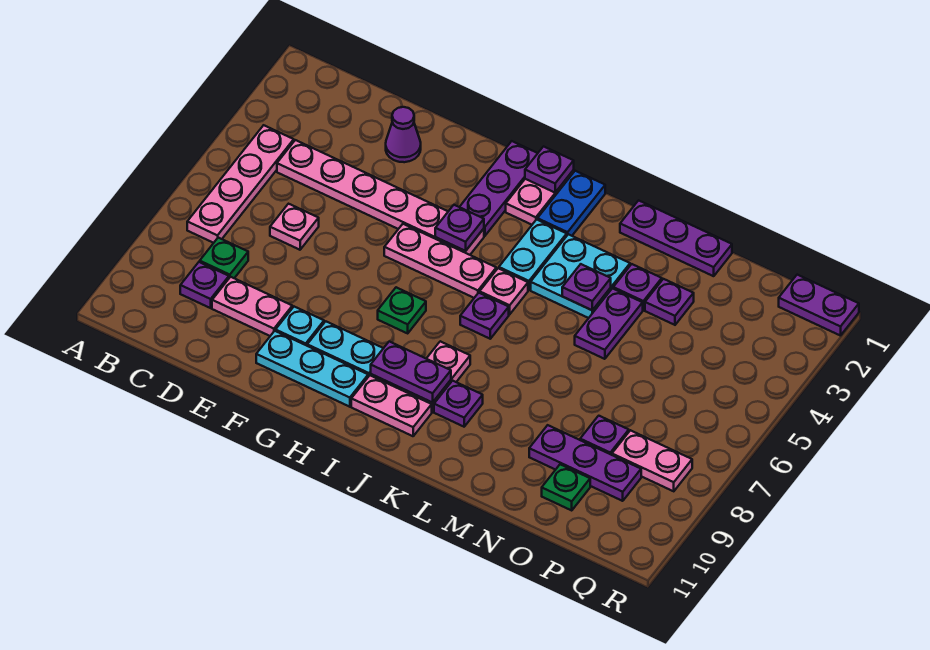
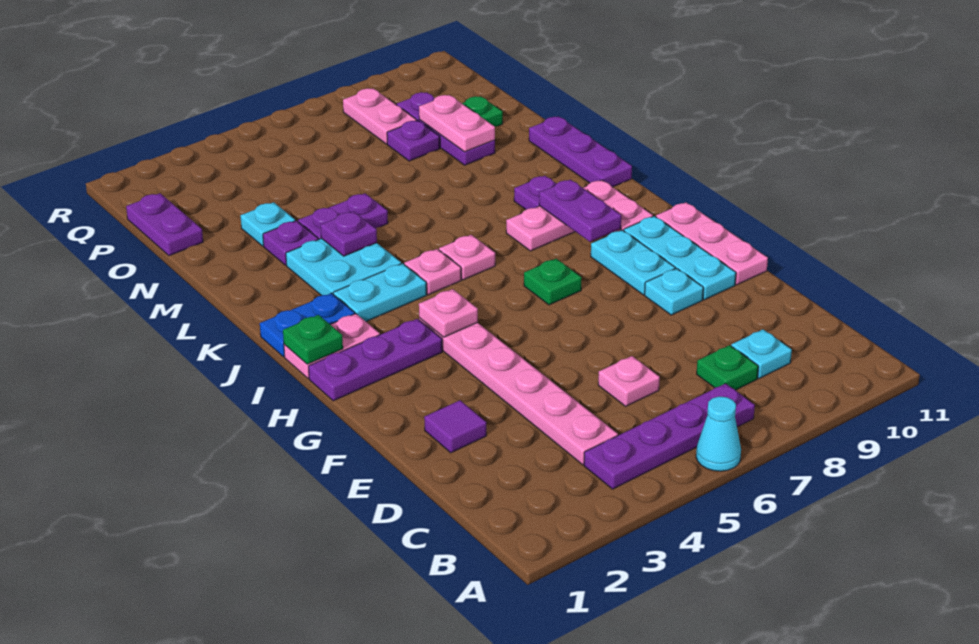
none -> cyan cone A6 level 1
pink plate B4:B7 level 1 -> purple plate B4:B7 level 1
purple plate C9 level 1 -> cyan plate C9 level 1
pink plate D9:E9 level 1 -> pink plate N9:O9 level 2
purple cone E2 level 1 -> purple tile E2 level 1
pink plate G5:I5 level 1 -> pink plate F11:H11 level 1
purple plate H4 level 2 -> pink plate H4 level 2
purple plate I1 level 2 -> green plate I1 level 2
purple plate J6 level 1 -> pink plate J6 level 1
purple plate L1:N1 level 1 -> purple plate K11:M11 level 1
purple plate N3 level 1 -> cyan plate N3 level 1
purple plate Q1:R1 level 1 -> purple plate O1:P1 level 1

